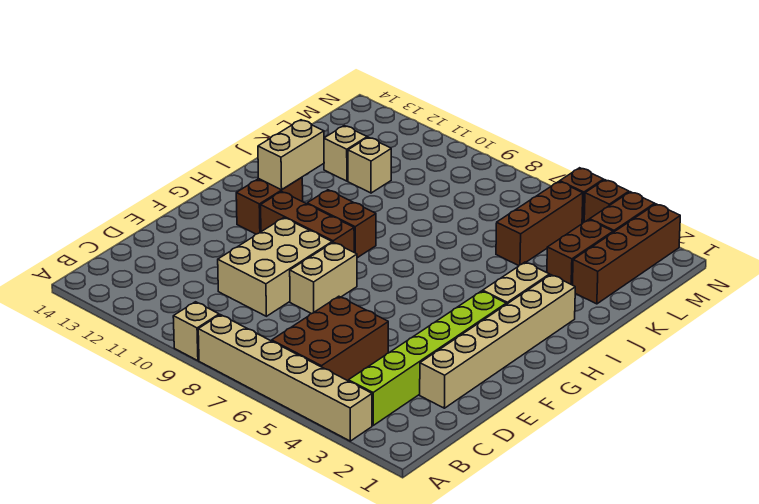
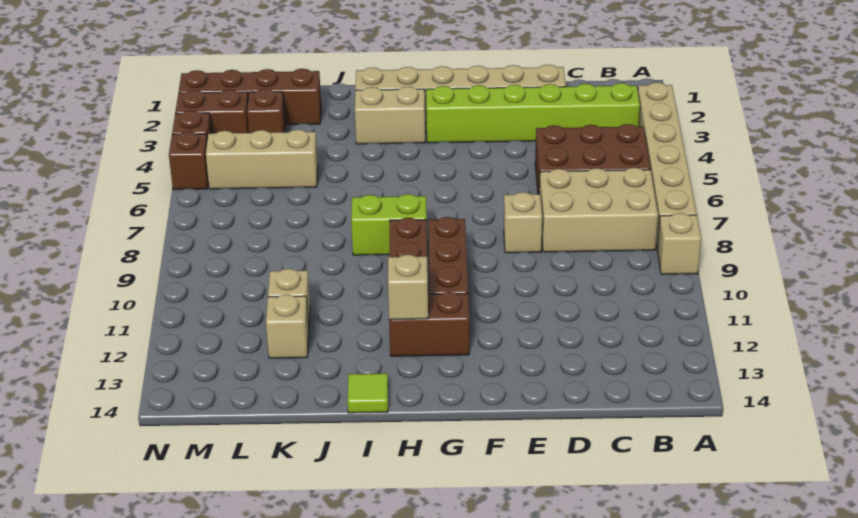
tan brick D9:F10 level 1 -> tan brick B7:D8 level 1
tan brick E8:F8 level 1 -> tan brick E8 level 1
none -> lime brick H8:I8 level 1
tan brick H12:I12 level 2 -> tan brick H12 level 2
none -> lime tile I14 level 1
brown brick K3:L3 level 1 -> brown brick L3 level 1
brown brick K5:M5 level 1 -> tan brick K5:M5 level 1

